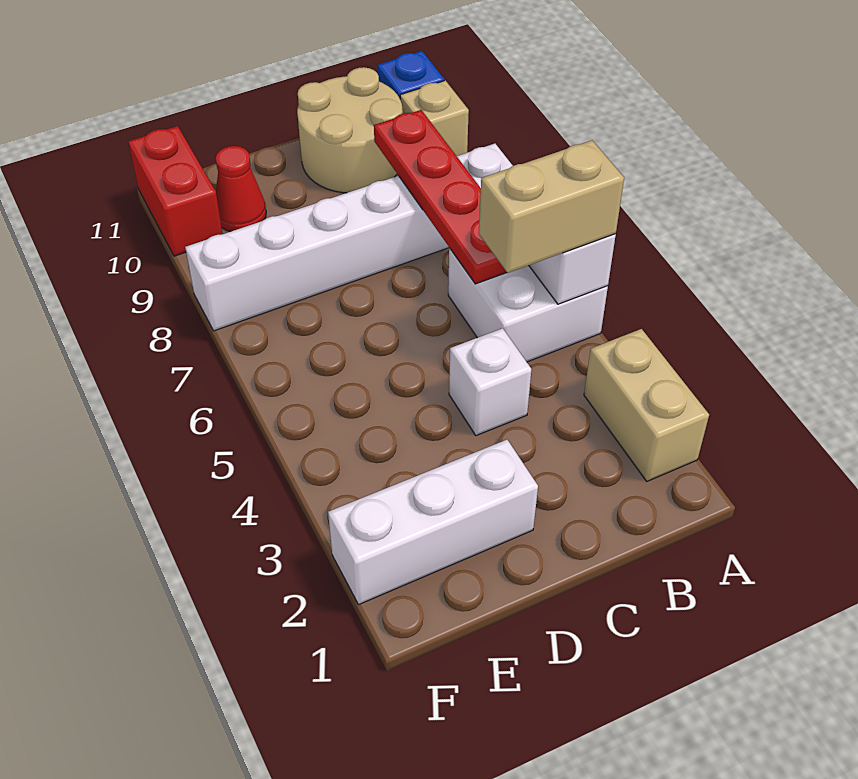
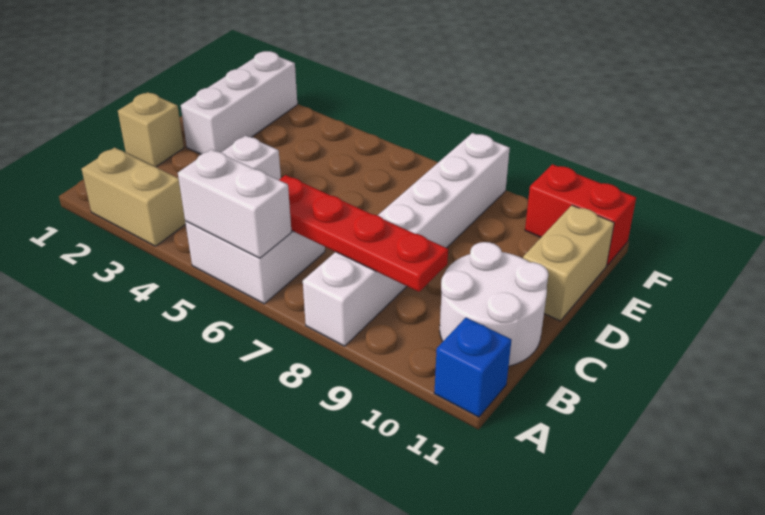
tan brick A5:B5 level 3 -> tan brick D11:E11 level 1
tan brick A10 level 1 -> tan brick C1 level 1
tan round brick B10:C11 level 1 -> white round brick B10:C11 level 1
red cone E10 level 1 -> none

